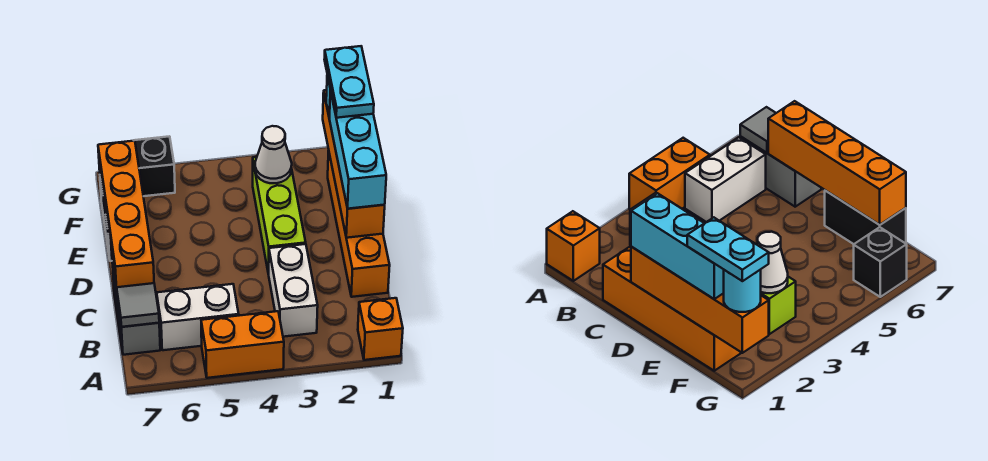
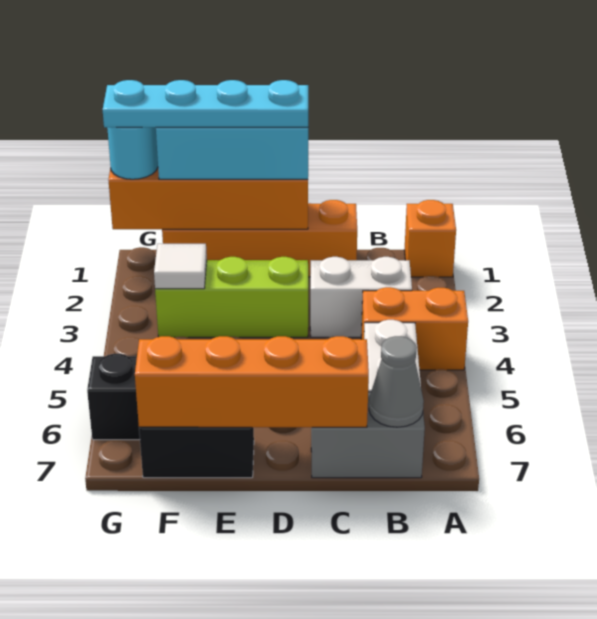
orange brick A4:A5 level 1 -> orange brick A4:B4 level 1
grey tile B7 level 2 -> grey cone B7 level 2
cyan plate F1:G1 level 4 -> cyan plate D1:G1 level 4
white cone F3 level 2 -> white tile F3 level 2

